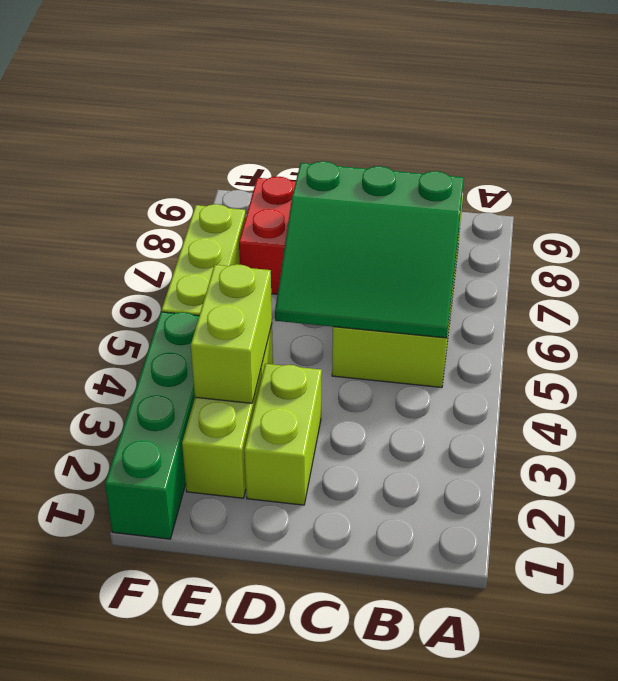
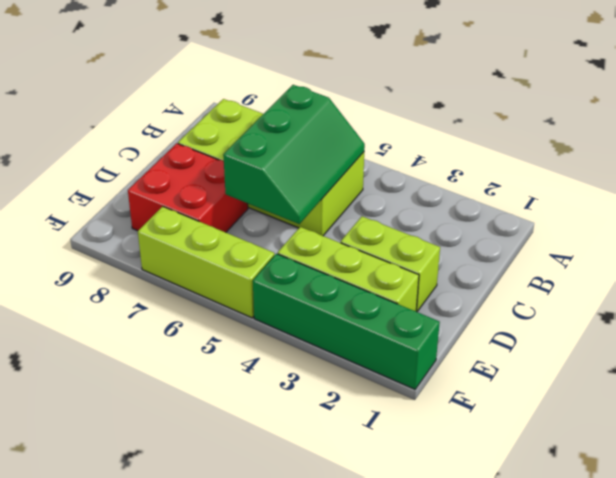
green slope B5:D7 level 2 top 7 -> green slope B5:D6 level 2 top 6
lime brick E3:E4 level 2 -> none

